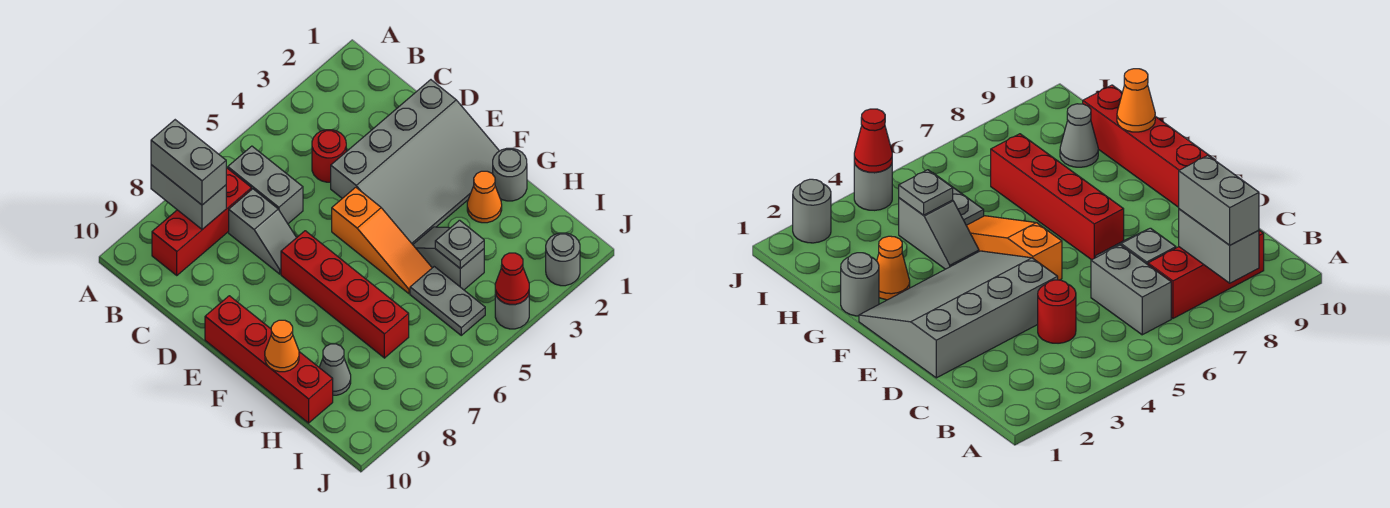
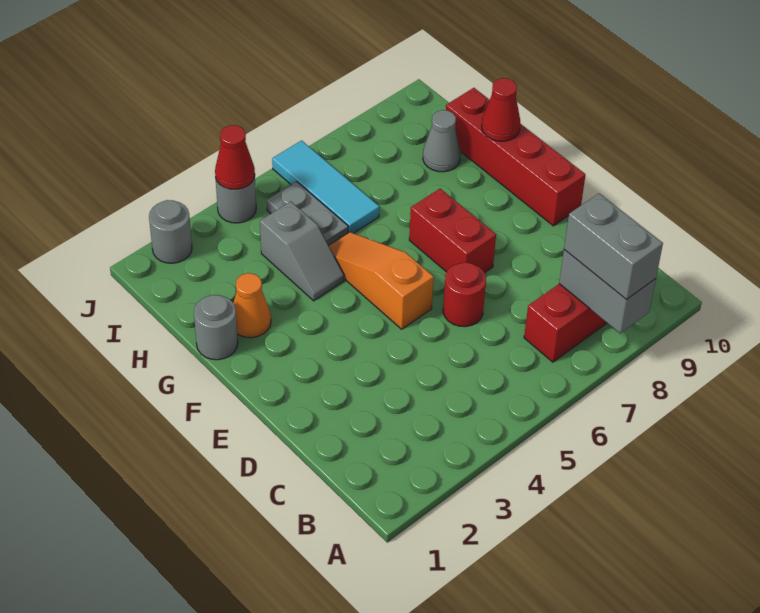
grey brick B6:C6 level 1 -> none
red round brick C4 level 1 -> red round brick D6 level 1
grey slope C7:D7 level 1 top C -> none
grey slope D1:F4 level 1 top D -> none
red brick E7:H7 level 1 -> red brick E7:F7 level 1
orange cone G10 level 2 -> red cone G10 level 2
grey plate H4 level 2 -> none
none -> cyan tile H6:J6 level 1

